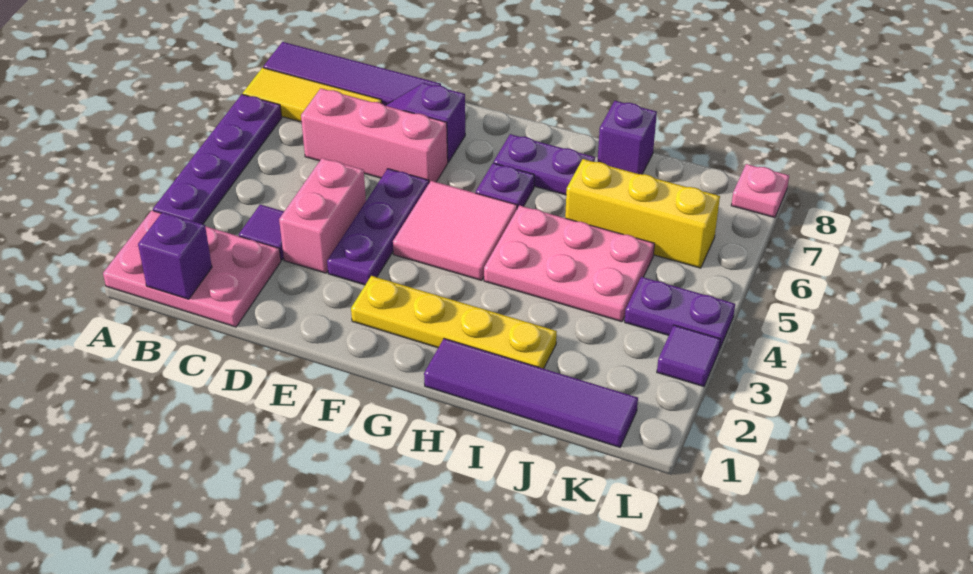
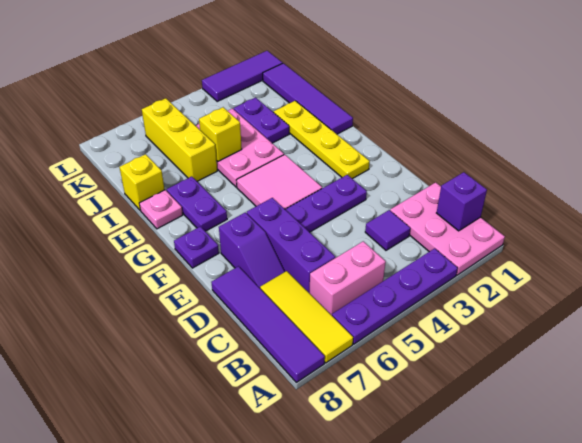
pink brick C6:E6 level 1 -> purple brick C6:E6 level 1
pink brick D3:D4 level 1 -> pink brick B5:B6 level 1
purple plate G6 level 1 -> purple plate F8 level 1
none -> yellow brick I5 level 2
purple brick I8 level 1 -> yellow brick I8 level 1
purple plate K4:L4 level 1 -> purple plate I3:J3 level 1
purple tile L3 level 1 -> purple tile L1:L3 level 1
pink plate L8 level 1 -> pink plate H8 level 1

